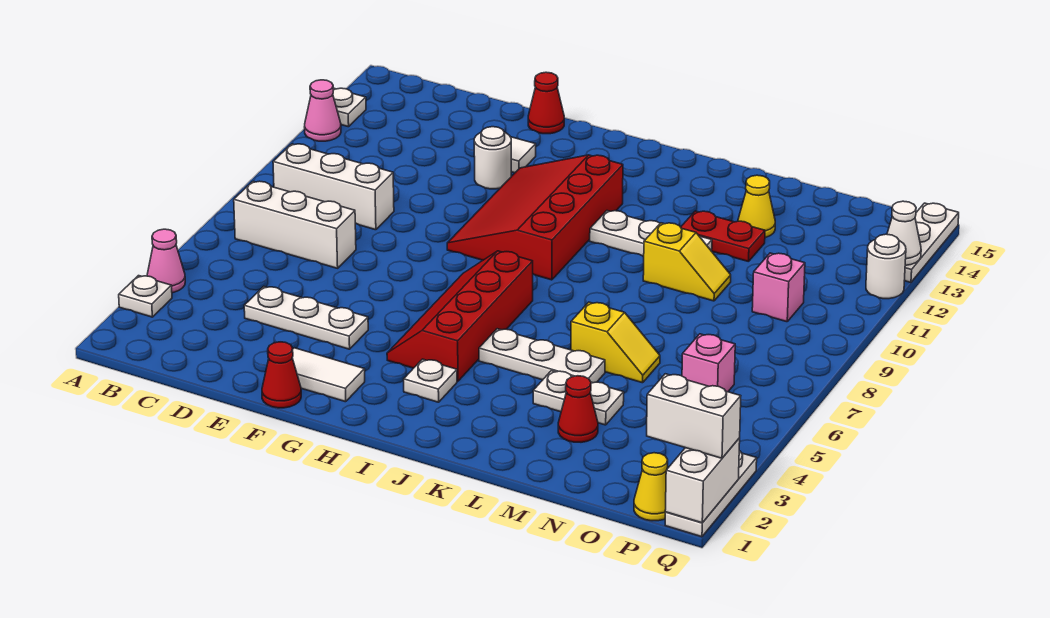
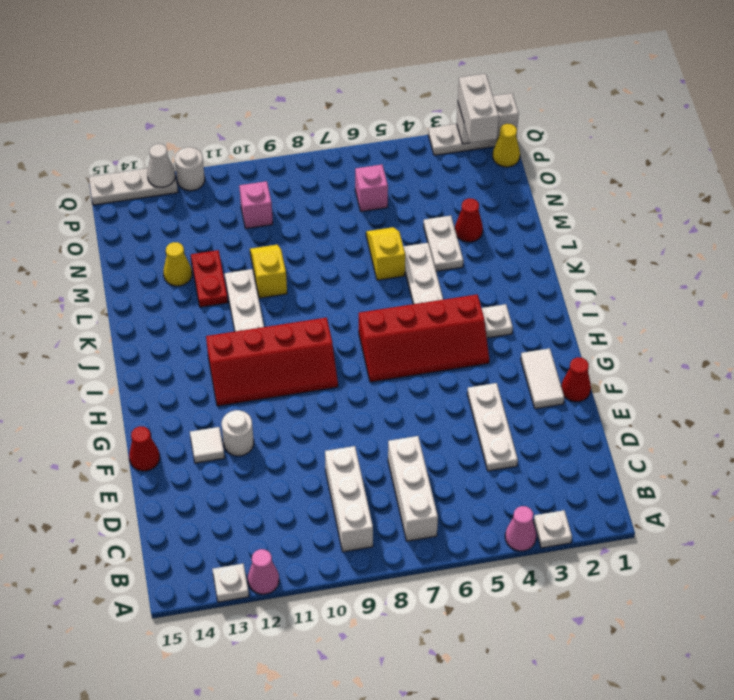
red slope G9:I12 level 1 top I -> red slope H9:I12 level 1 top I

